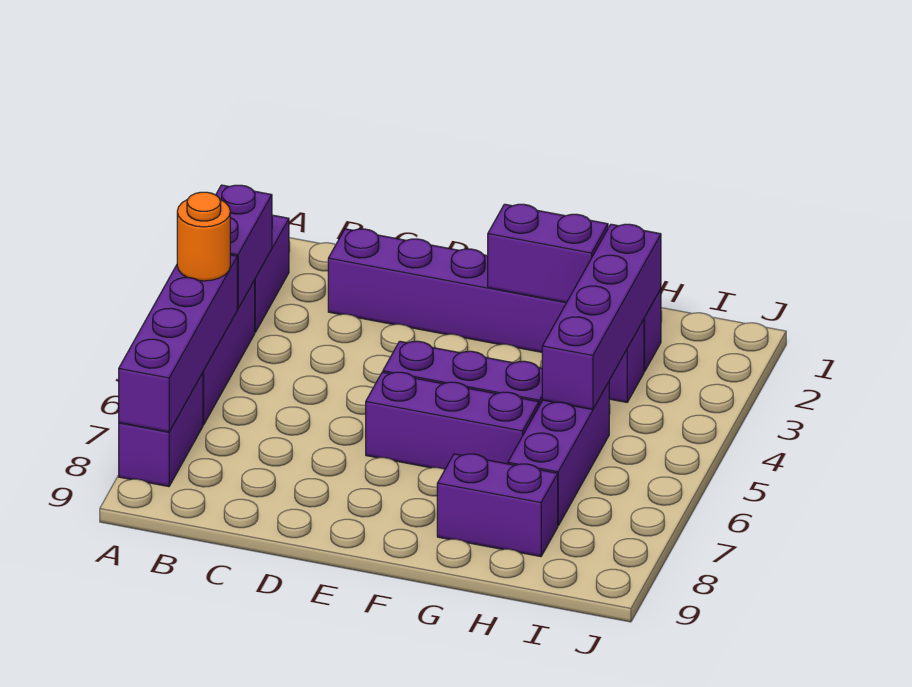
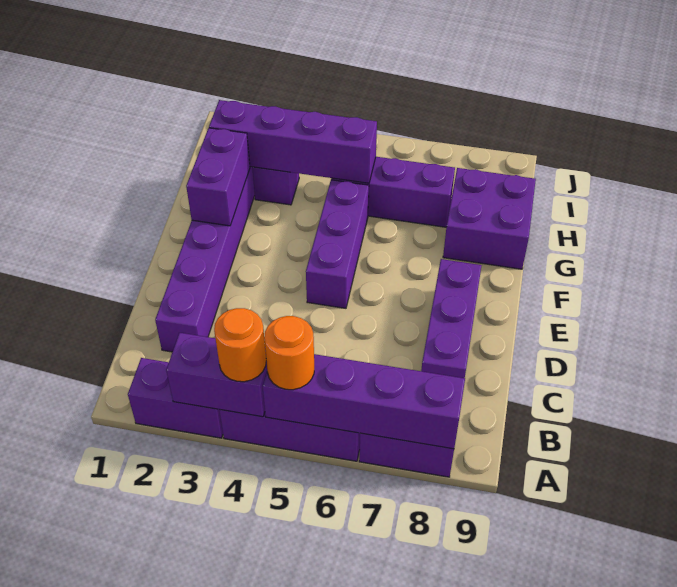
none -> orange round brick A4 level 3
purple brick E6:G6 level 1 -> purple brick C8:E8 level 1
purple brick G8:H8 level 1 -> purple brick G8:H9 level 1

